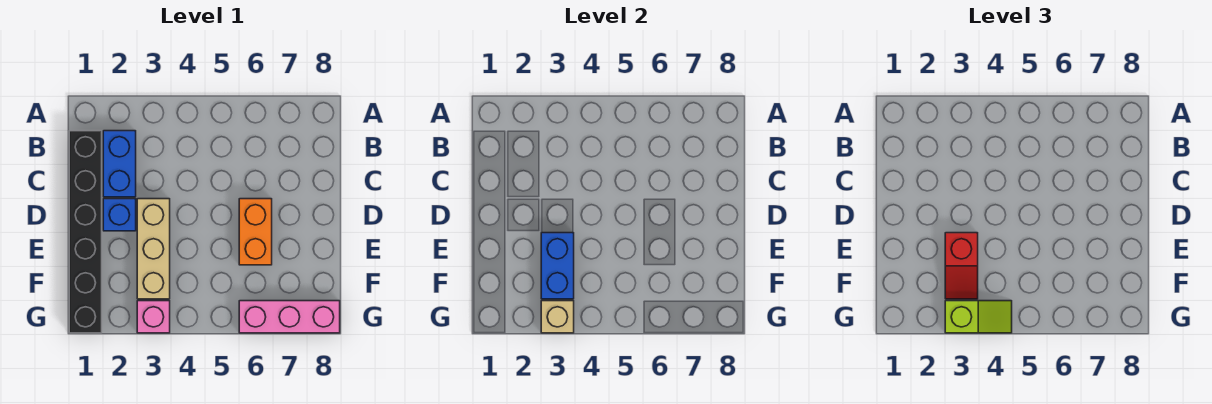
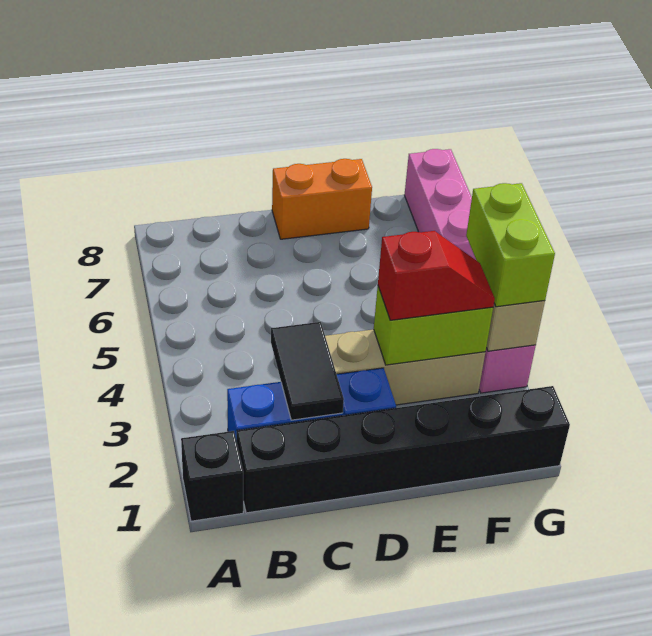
none -> black brick A1 level 1
none -> black tile C2:C3 level 2
orange brick D6:E6 level 1 -> orange brick D8:E8 level 1
blue brick E3:F3 level 2 -> lime brick E3:F3 level 2
lime slope G3:G4 level 3 top 3 -> lime brick G3:G4 level 3

